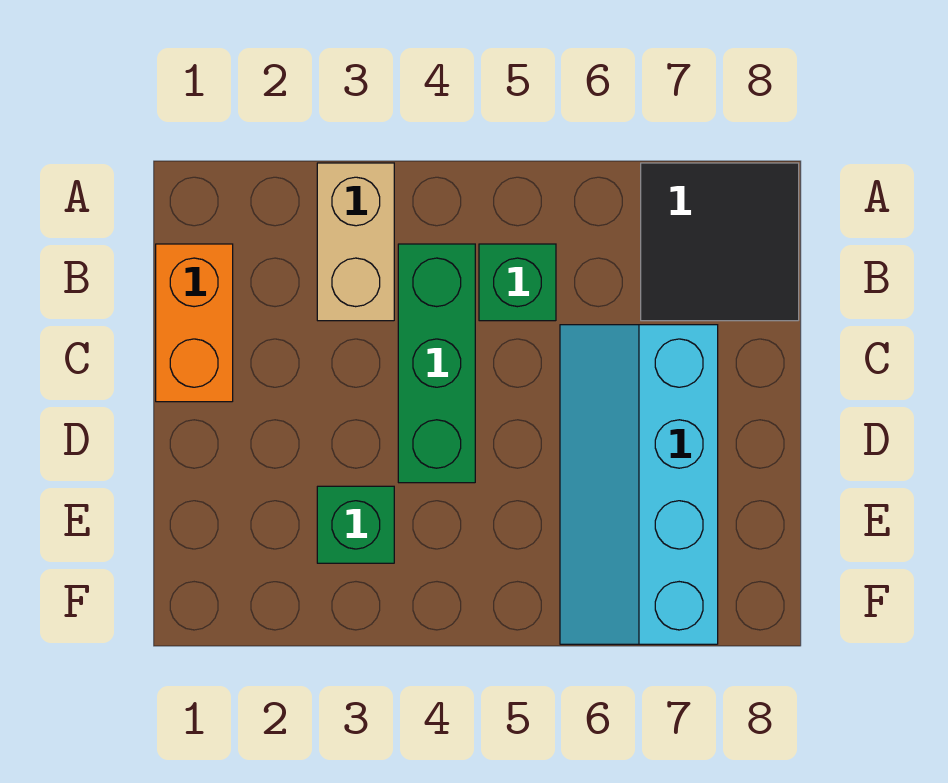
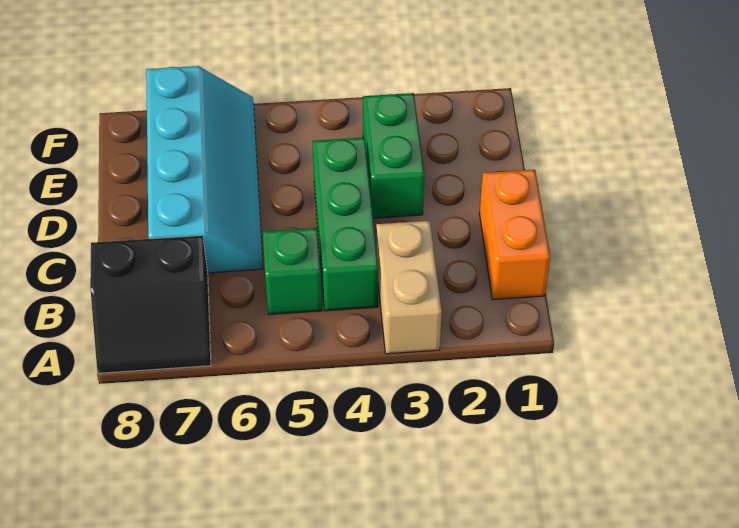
black tile A7:B8 level 1 -> black slope A7:B8 level 1 top B
green brick E3 level 1 -> green brick D3:E3 level 1

